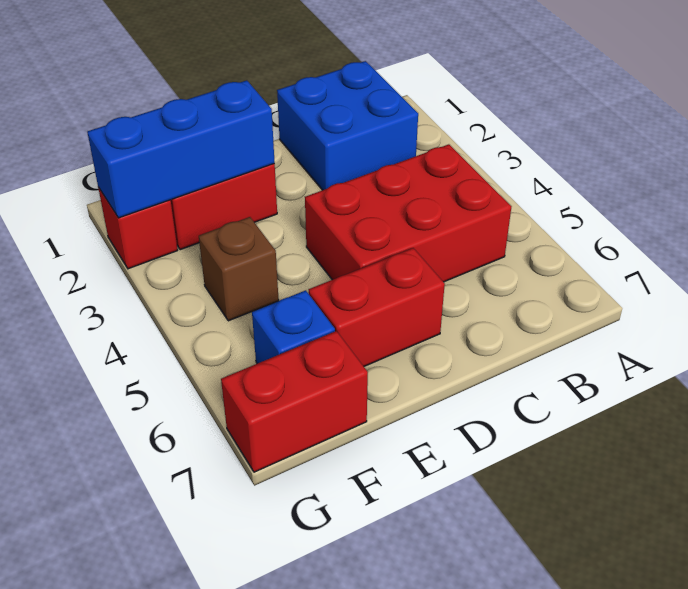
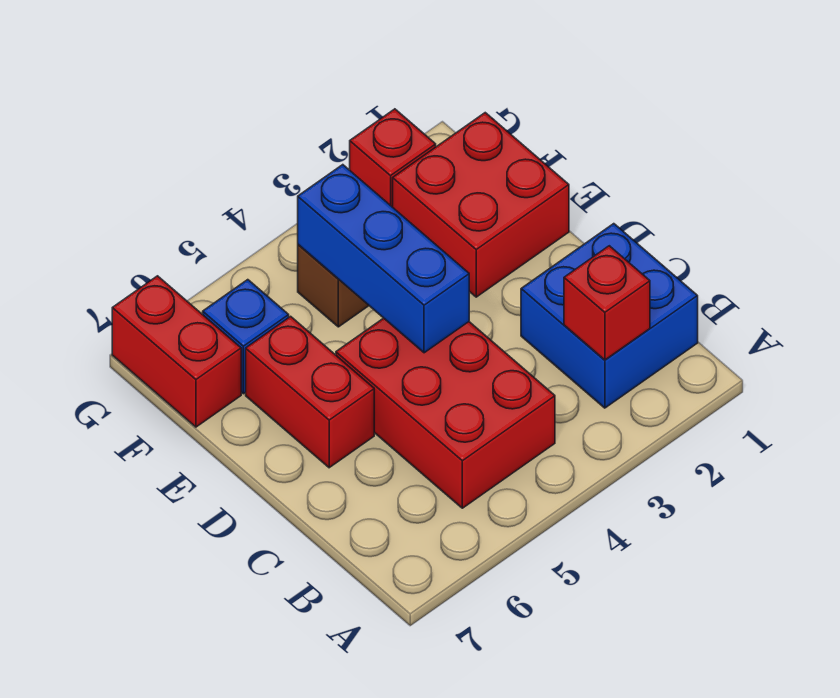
none -> red brick B2 level 2
blue brick E2:G2 level 2 -> blue brick D4:F4 level 2

